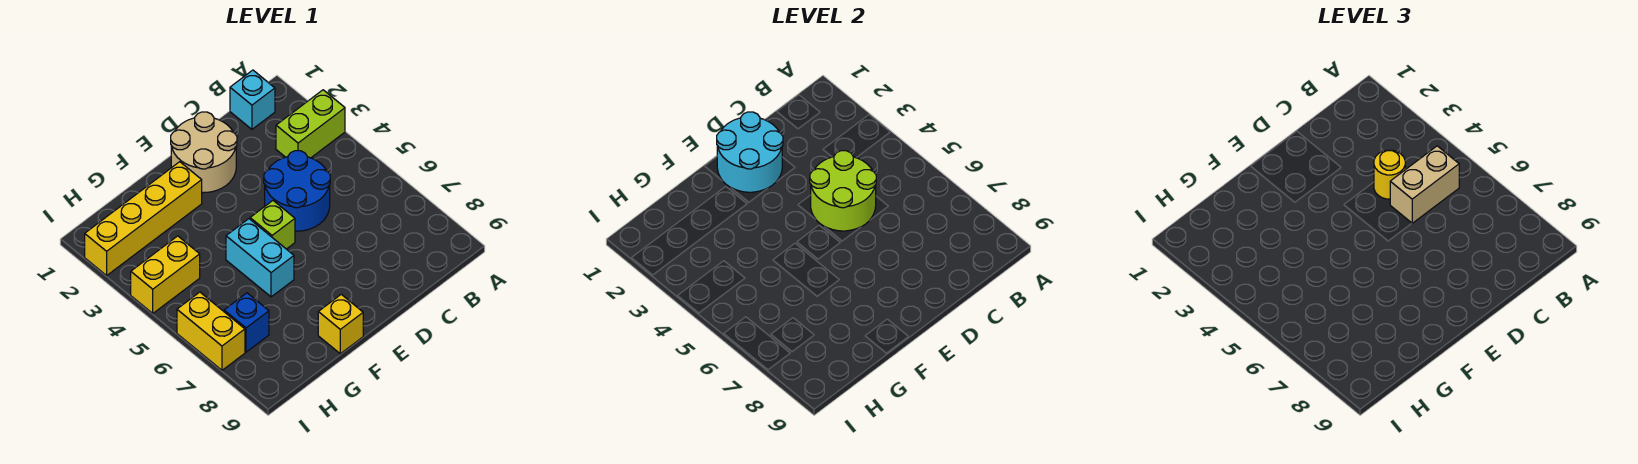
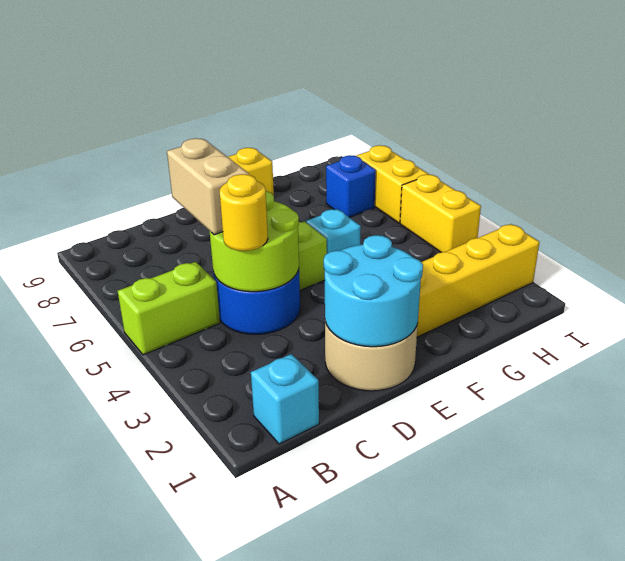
lime brick A3:B3 level 1 -> lime brick A5:B5 level 1
tan brick B5:C5 level 3 -> tan brick C5:C6 level 3
cyan brick F5:F6 level 1 -> cyan brick F5 level 1
yellow brick H4:I4 level 1 -> yellow brick I4:I5 level 1

